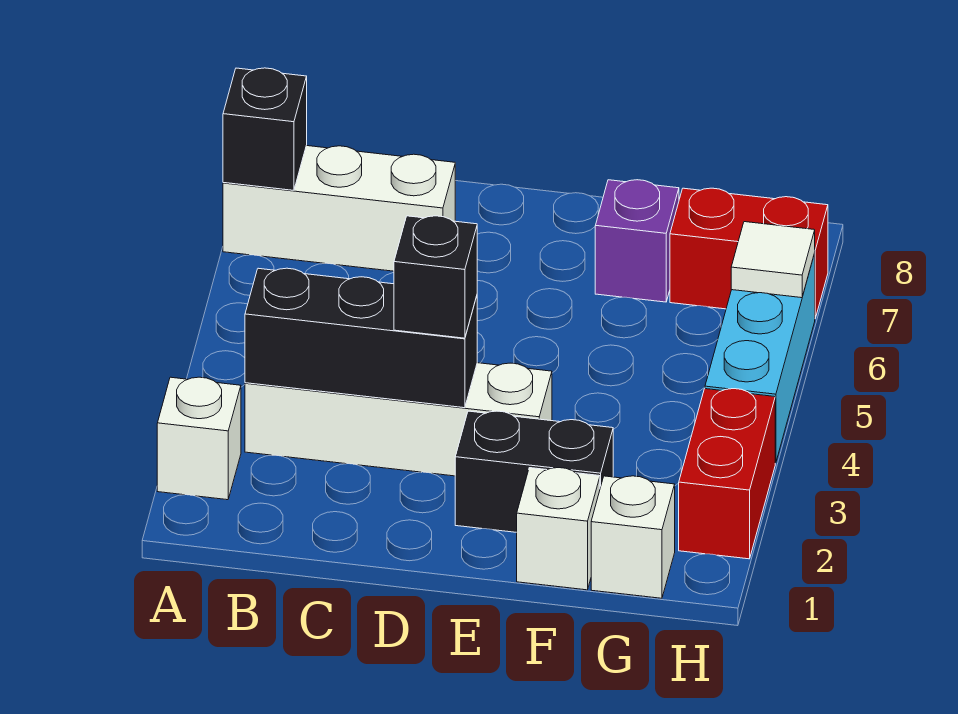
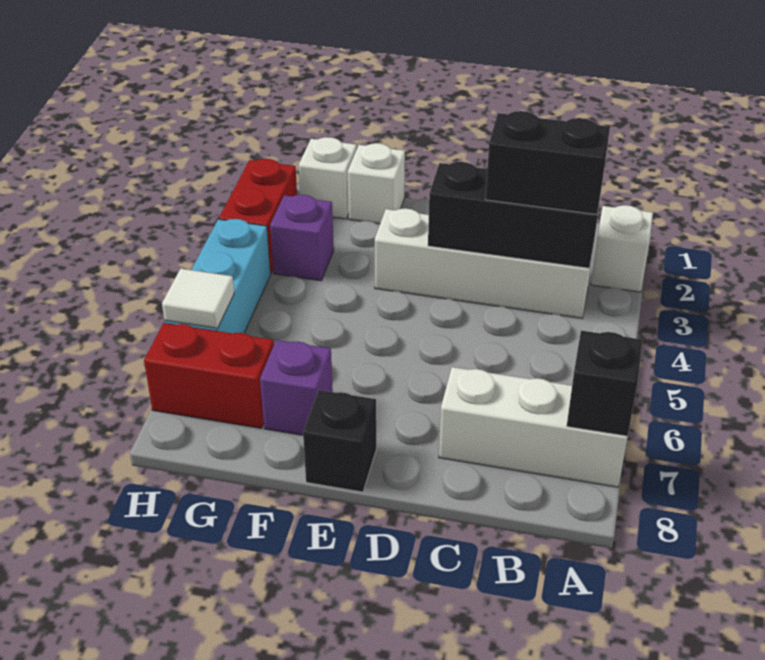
black brick D3 level 3 -> black brick E8 level 1
black brick E2:F2 level 1 -> black brick B3:C3 level 3
none -> purple brick G3 level 1

